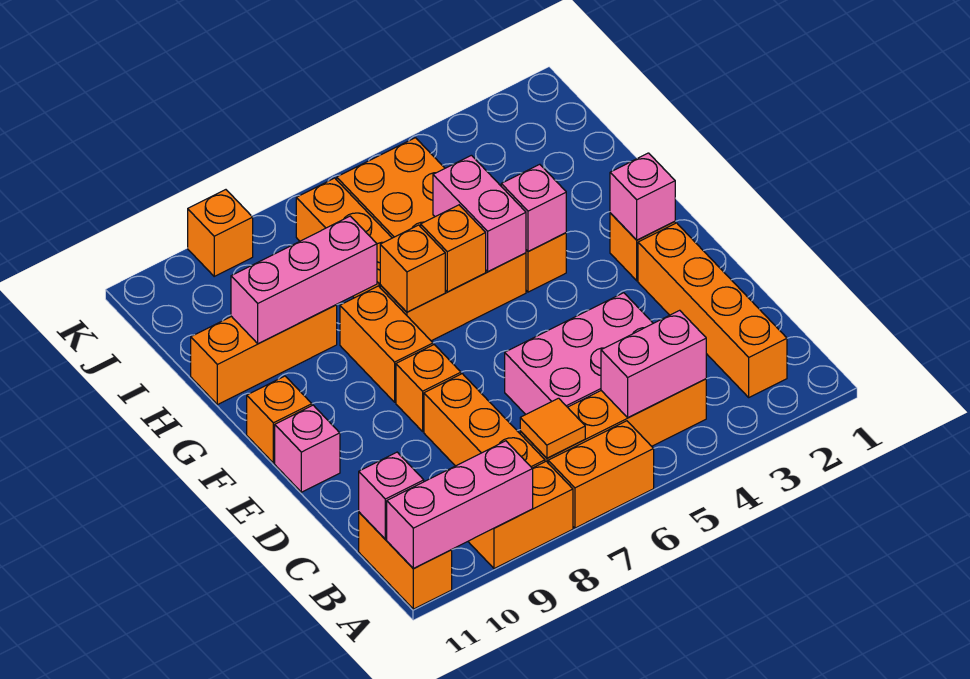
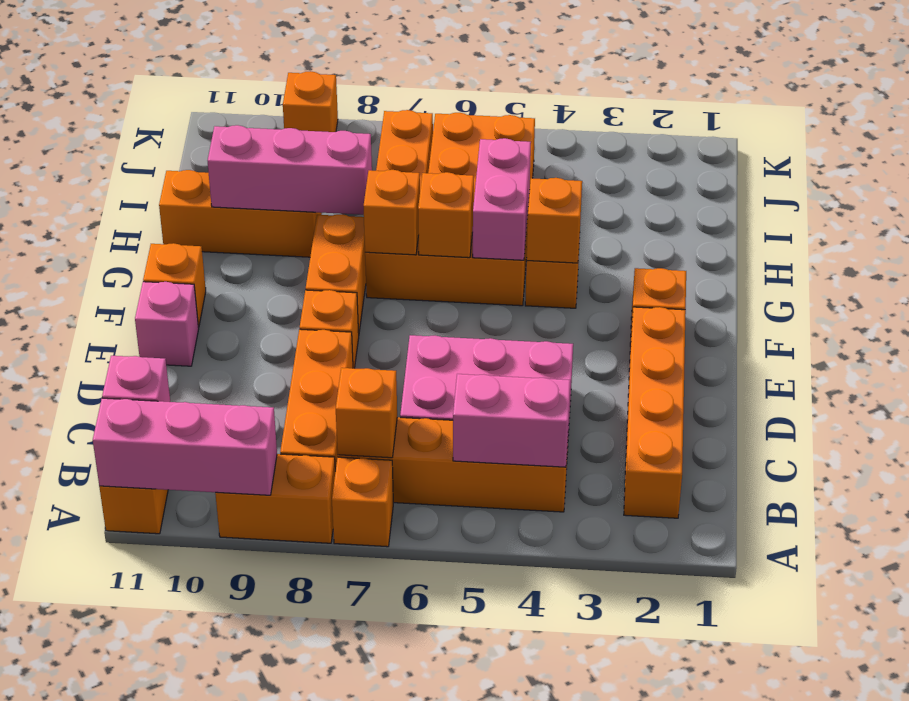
orange brick A6:A7 level 1 -> orange brick A7 level 1
orange tile B7 level 2 -> orange brick B7 level 2
pink brick F2 level 2 -> none
pink brick G4 level 2 -> orange brick G4 level 2

